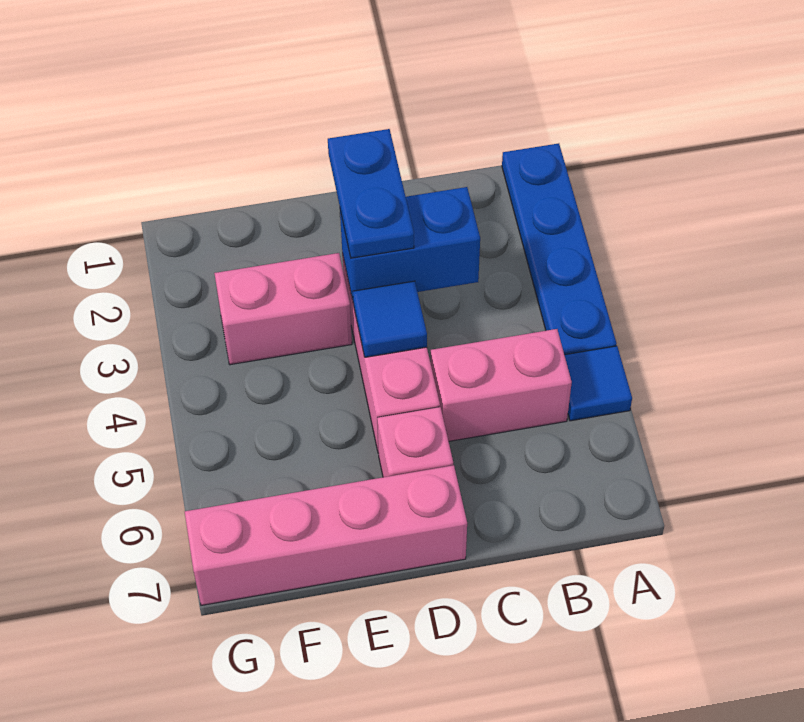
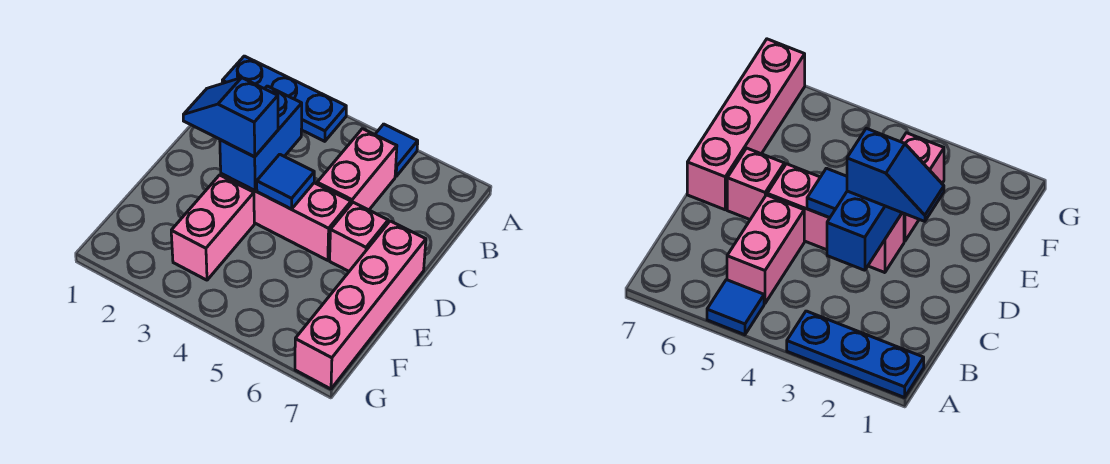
blue plate A1:A4 level 1 -> blue plate A1:A3 level 1
blue plate D2:D3 level 3 -> blue slope D2:D3 level 3 top 3

